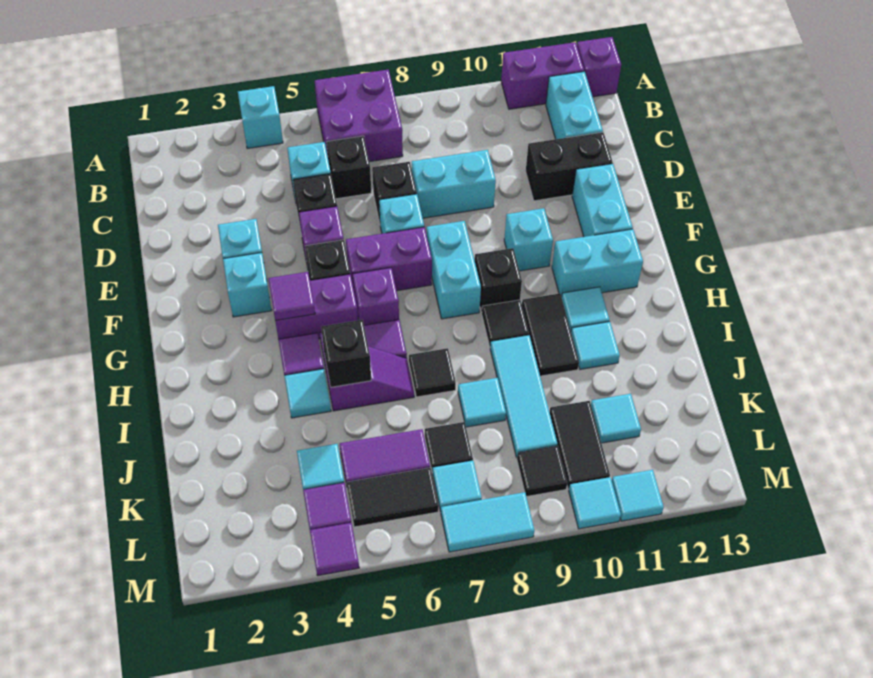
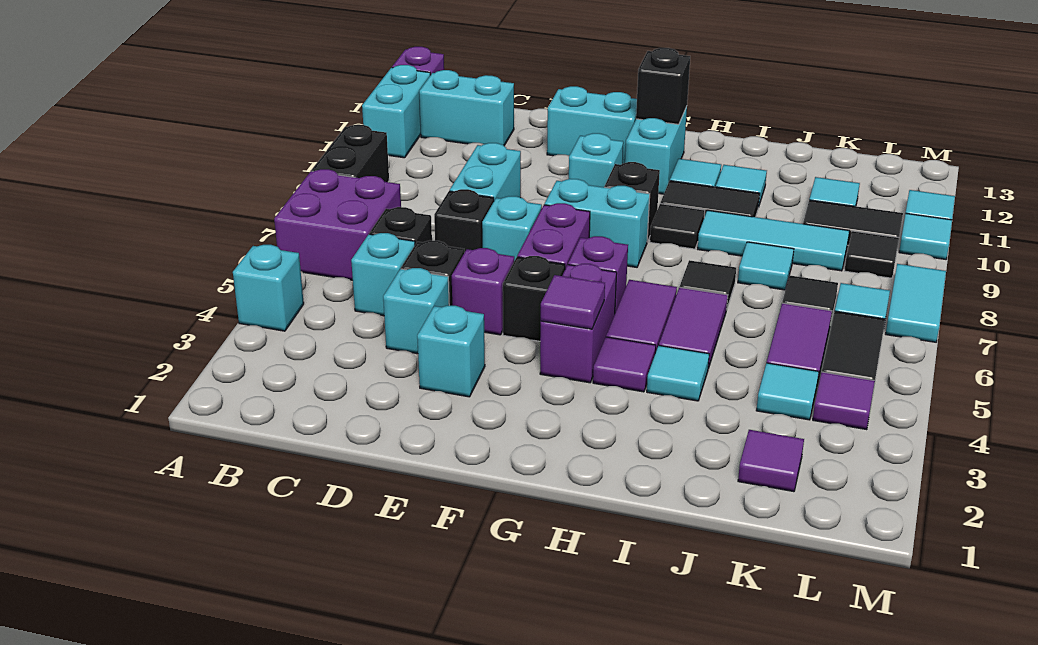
purple brick A11:A12 level 1 -> cyan brick A11:A12 level 1
black brick D11:D12 level 1 -> black brick A8:A9 level 1
cyan brick F3 level 1 -> cyan brick D4 level 1
purple slope I5:I6 level 1 top 5 -> purple tile I5:I6 level 1
black brick I5 level 2 -> black brick G12 level 2
purple tile M4 level 1 -> purple tile K2 level 1

